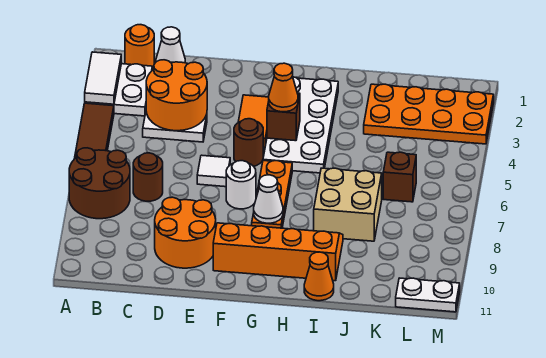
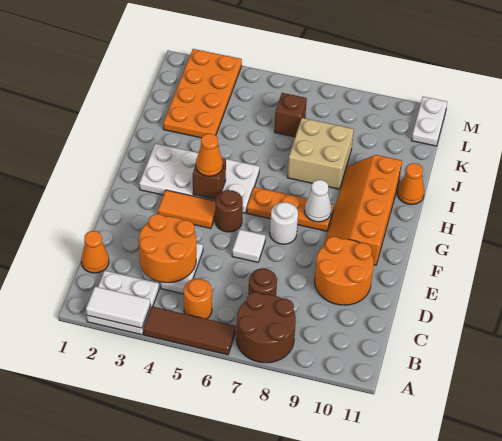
orange round brick B1 level 1 -> orange round brick B5 level 1
white cone C1 level 1 -> orange cone C1 level 1

